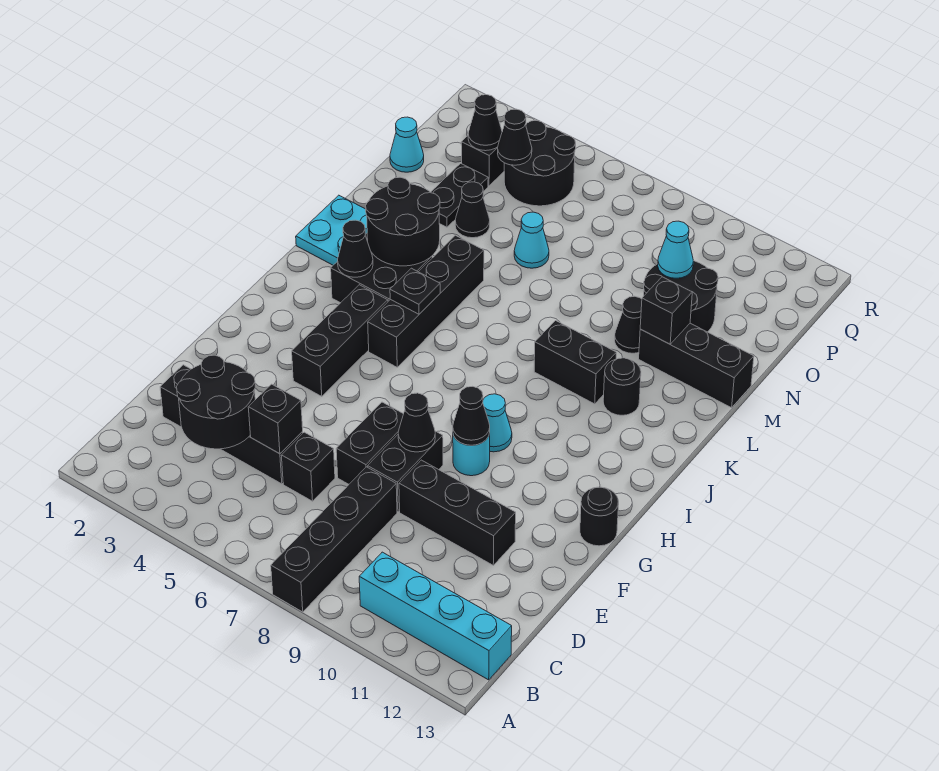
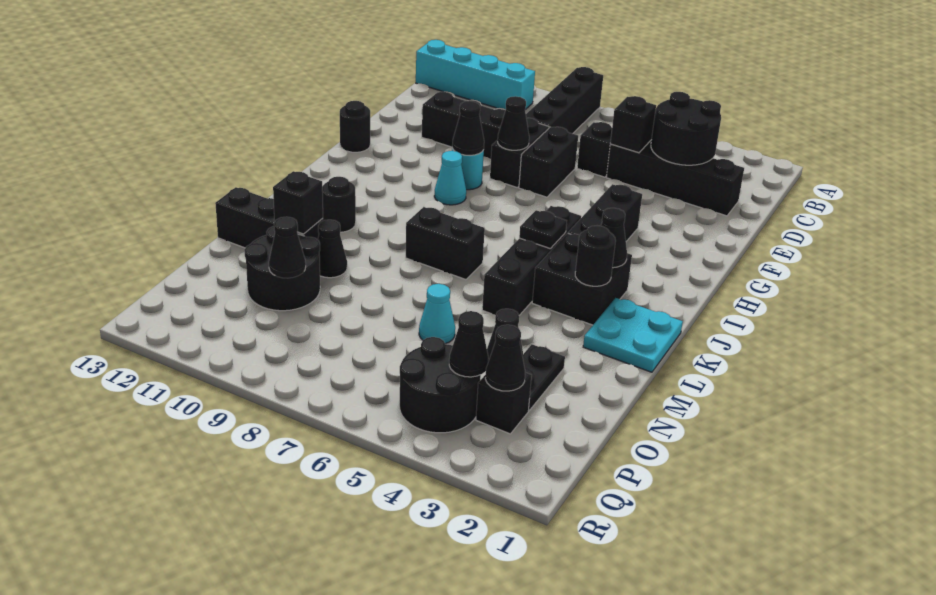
black round brick K3:L4 level 2 -> black round brick K3 level 2
black brick K9:K10 level 1 -> black brick K7:K8 level 1
cyan cone O1 level 1 -> none
cyan cone O10 level 2 -> black cone O10 level 2

